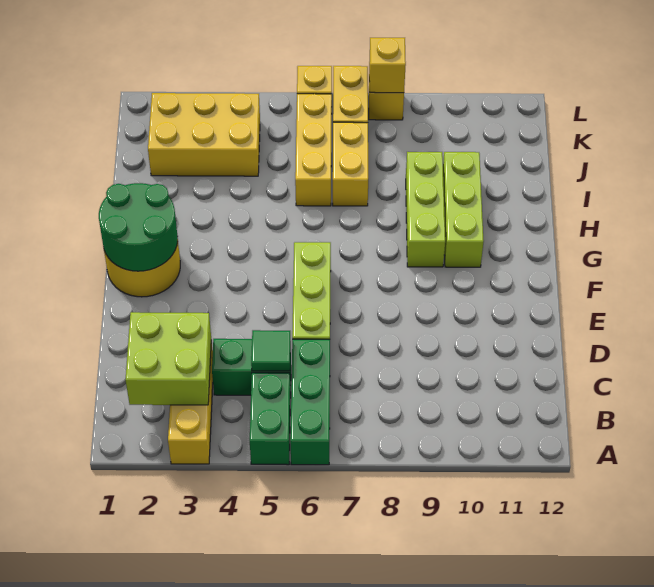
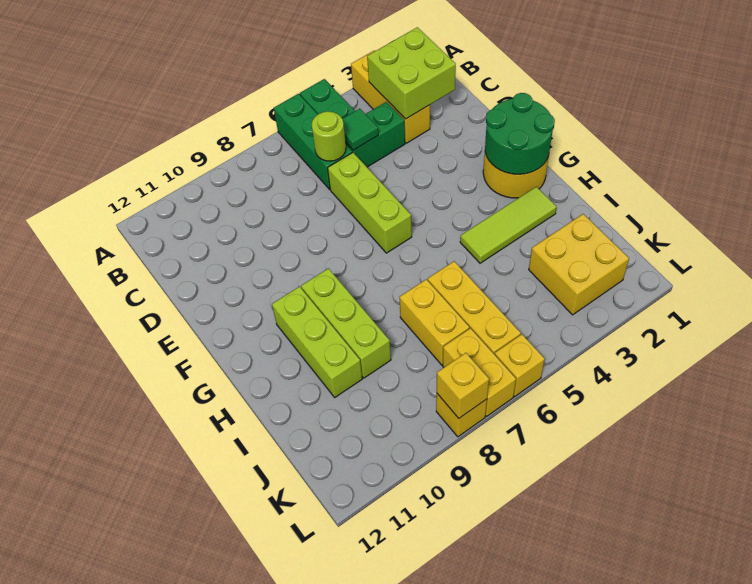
none -> lime round brick C6 level 2
none -> lime tile H2:H4 level 1
yellow brick J2:K4 level 1 -> yellow brick J2:K3 level 1

